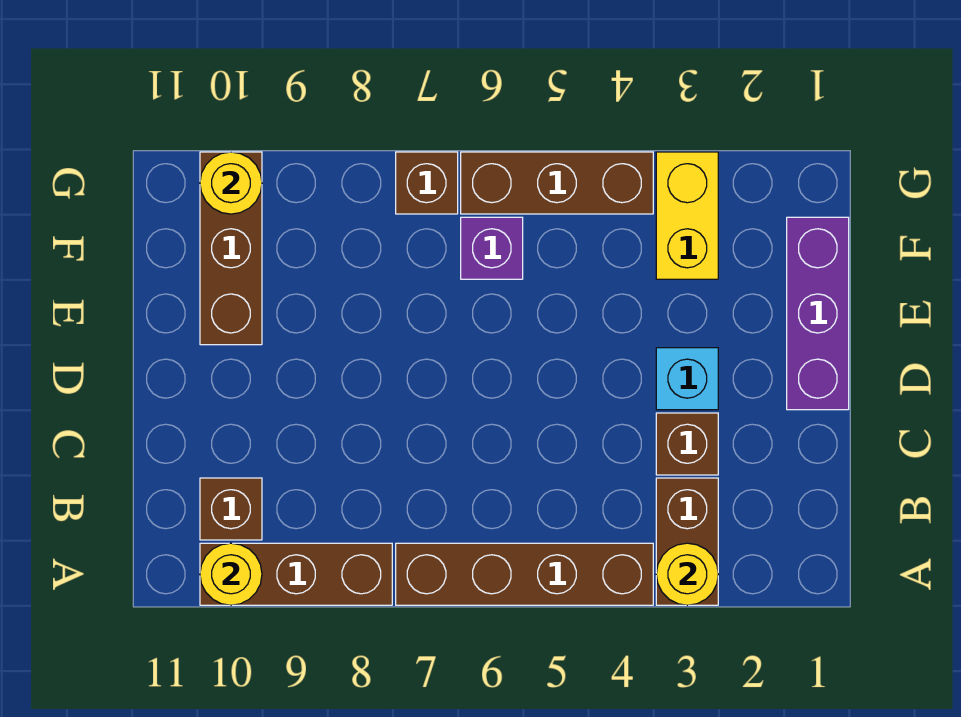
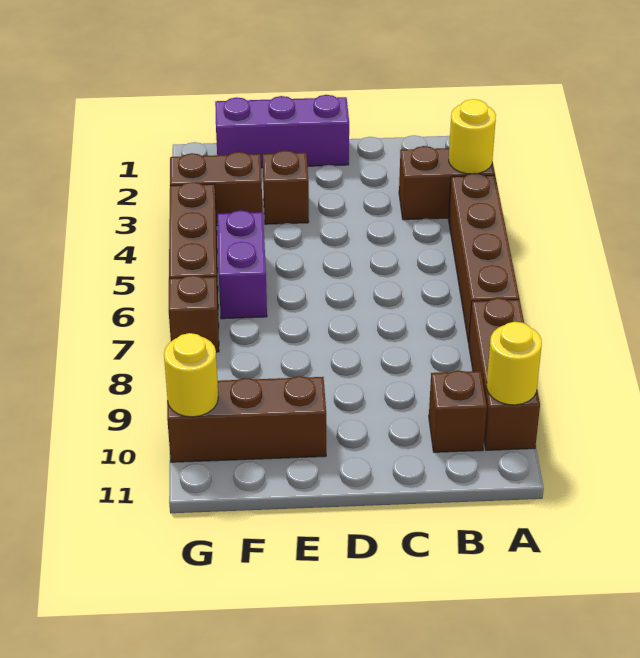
brown brick C3 level 1 -> brown brick E3 level 1
cyan brick D3 level 1 -> none
yellow brick F3:G3 level 1 -> brown brick F3:G3 level 1
purple brick F6 level 1 -> purple brick F5:F6 level 1

